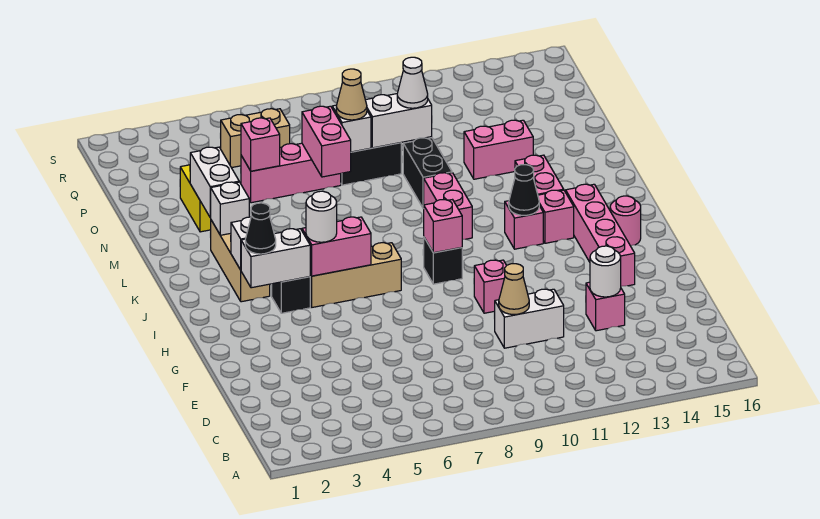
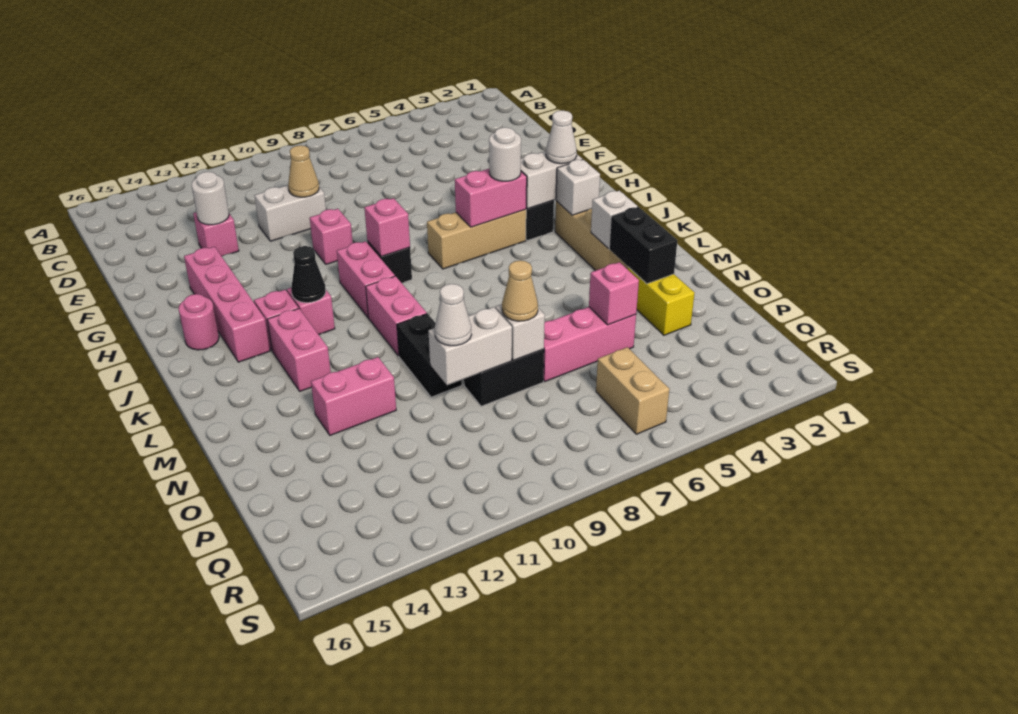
black cone I3 level 3 -> white cone I3 level 3
white brick M3:N3 level 2 -> black brick M3:N3 level 2
pink brick N7:O7 level 2 -> pink brick I10:J10 level 1
tan brick Q5:Q6 level 1 -> tan brick Q6:R6 level 1

